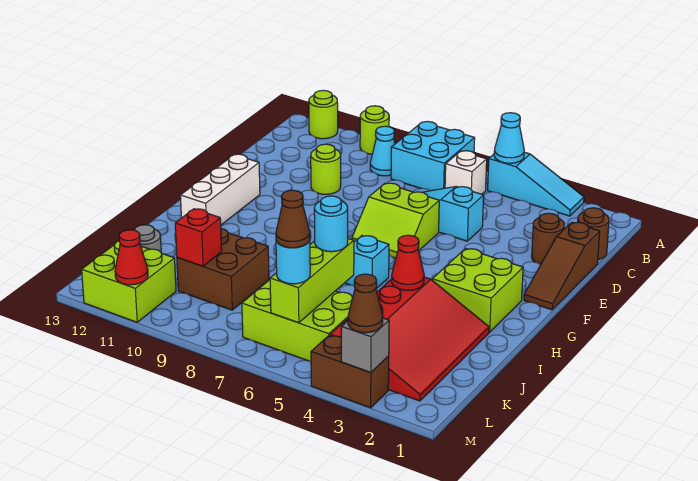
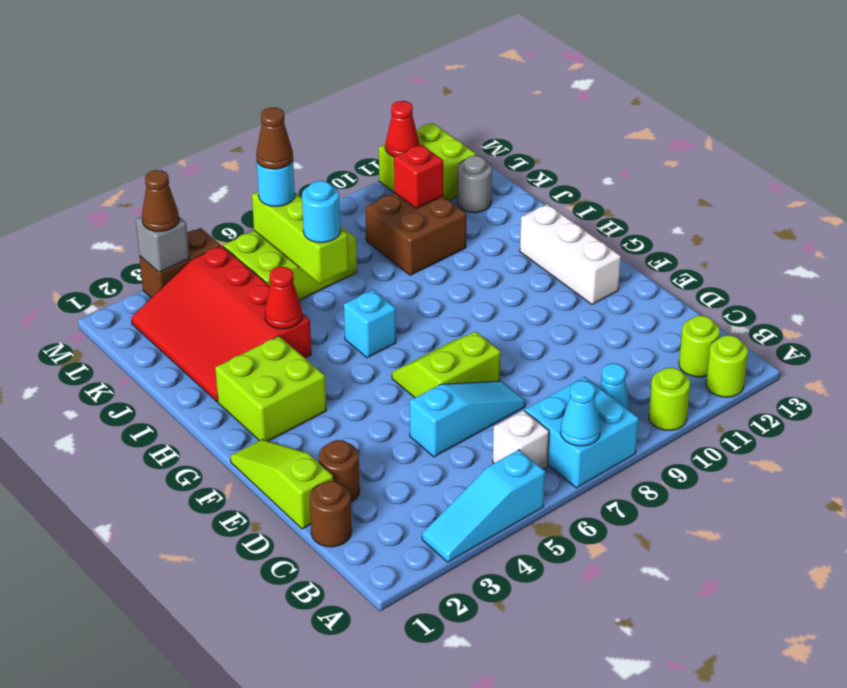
cyan cone A5 level 2 -> cyan cone A7 level 2
brown slope D1:F1 level 1 top D -> lime slope D1:F1 level 1 top D
lime round brick D10 level 1 -> lime round brick B12 level 1

